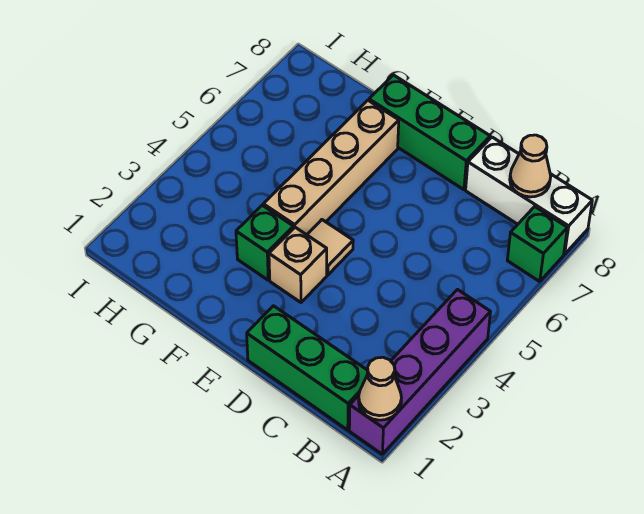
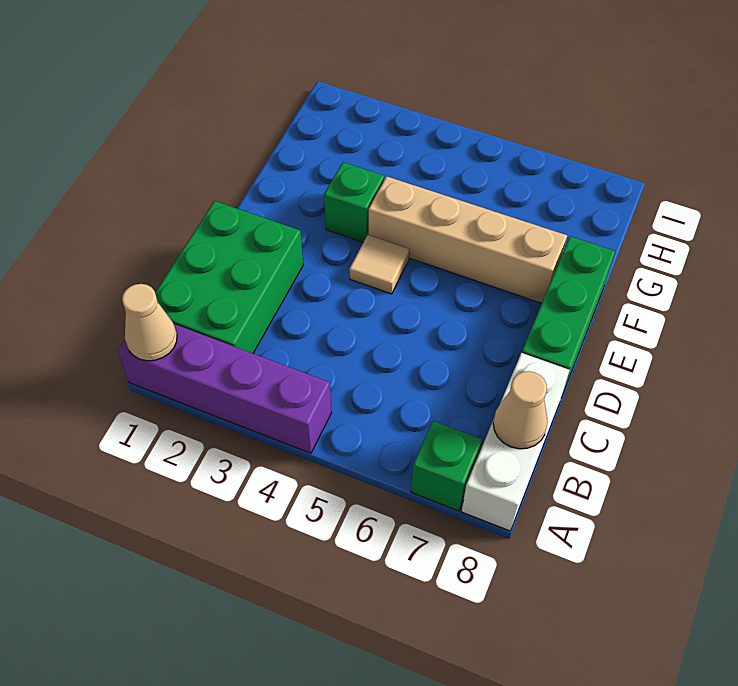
green brick B1:D1 level 1 -> green brick B1:D2 level 1
tan brick E3 level 1 -> none

